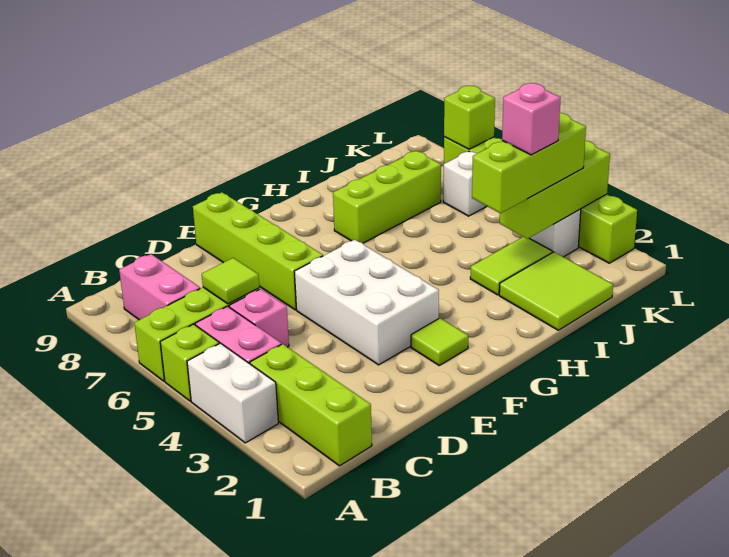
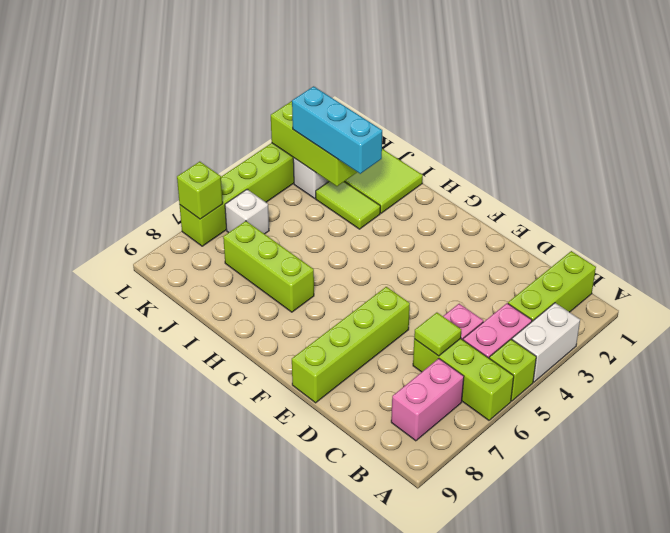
white brick E3:F5 level 1 -> none
lime tile F2 level 1 -> none
lime brick I3:K3 level 3 -> cyan brick I3:K3 level 3
pink brick J3 level 4 -> none

